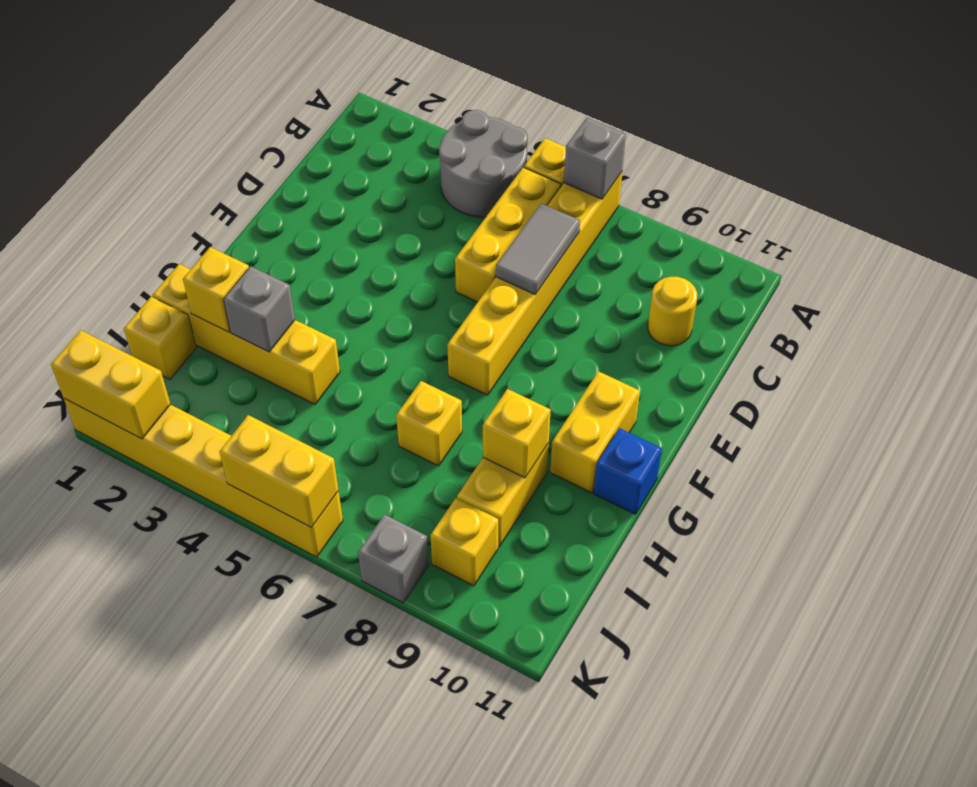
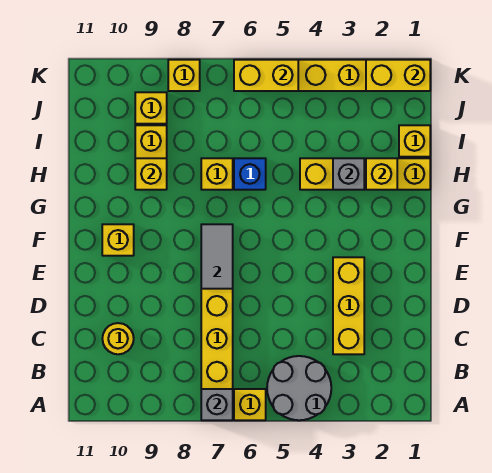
yellow brick B6:D6 level 1 -> yellow brick C3:E3 level 1
grey tile C7:D7 level 2 -> grey tile E7:F7 level 2
yellow brick F10:G10 level 1 -> yellow brick F10 level 1
blue brick G11 level 1 -> blue brick H6 level 1
grey brick K8 level 1 -> yellow brick K8 level 1

